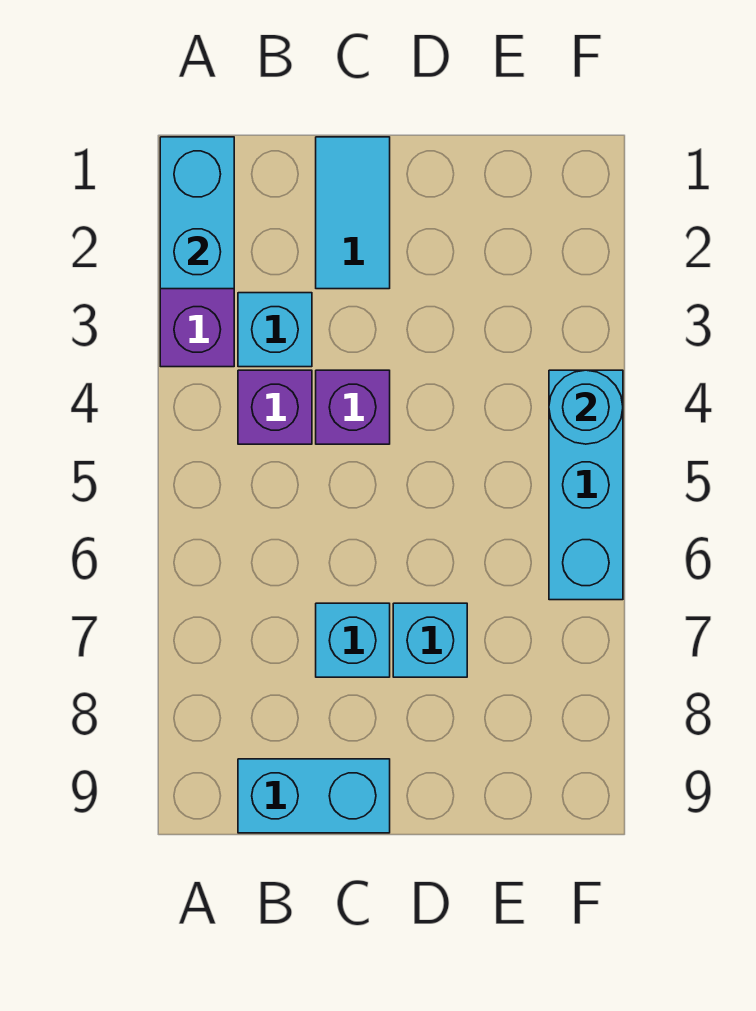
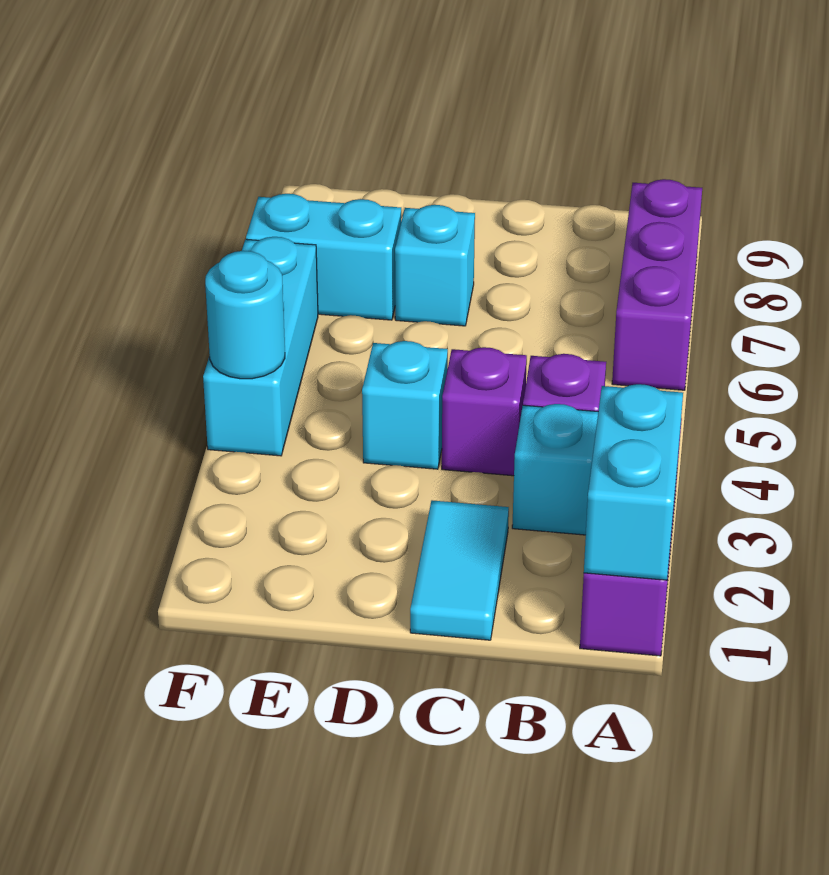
none -> purple brick A6:A8 level 1
cyan brick B9:C9 level 1 -> cyan brick E7:F7 level 1
cyan brick C7 level 1 -> cyan brick D4 level 1

